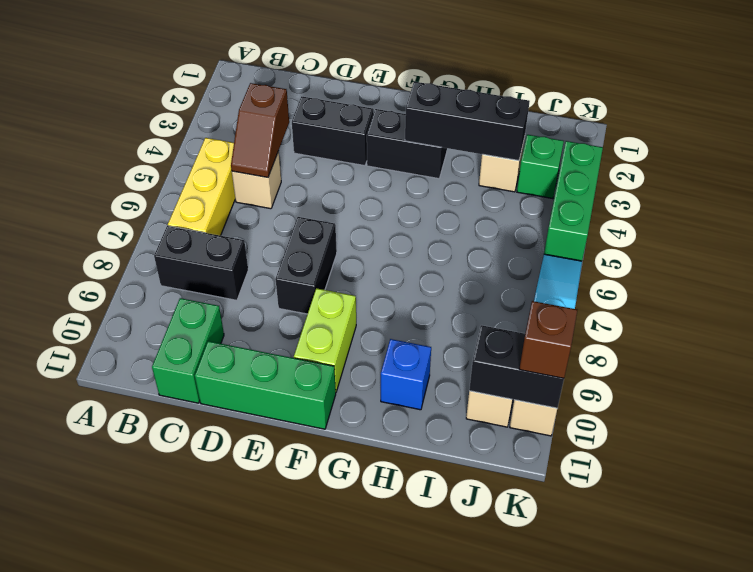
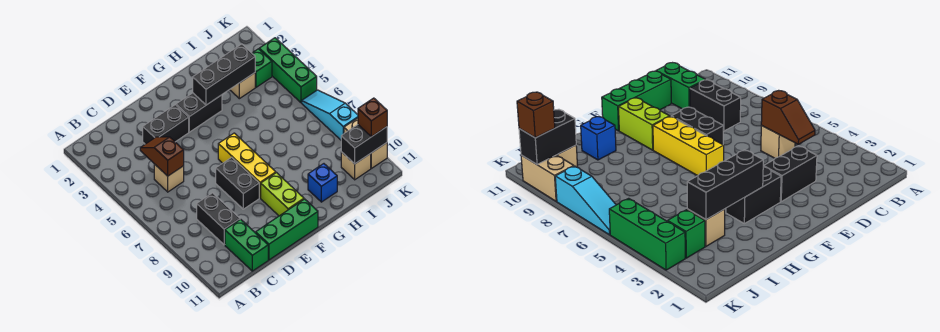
yellow brick B5:B7 level 1 -> yellow brick F6:F8 level 1
black brick B8:C8 level 1 -> black brick C8:C9 level 1
brown slope C4:C5 level 2 top 4 -> brown slope C4:C5 level 2 top 5

